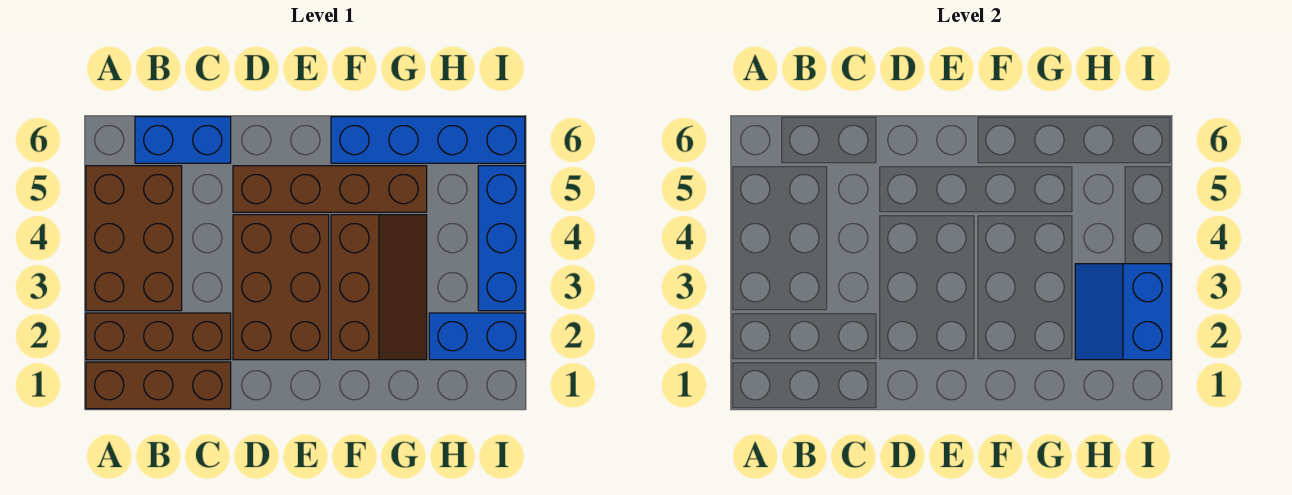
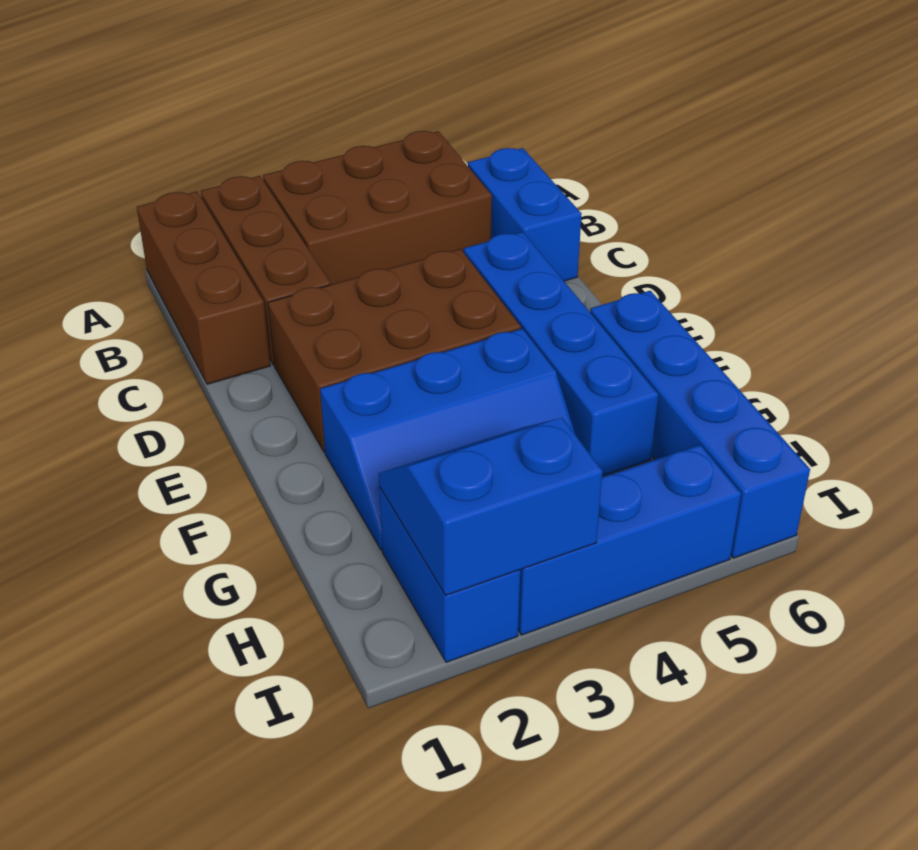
brown brick D5:G5 level 1 -> blue brick D5:G5 level 1
brown slope F2:G4 level 1 top F -> blue slope F2:G4 level 1 top F

